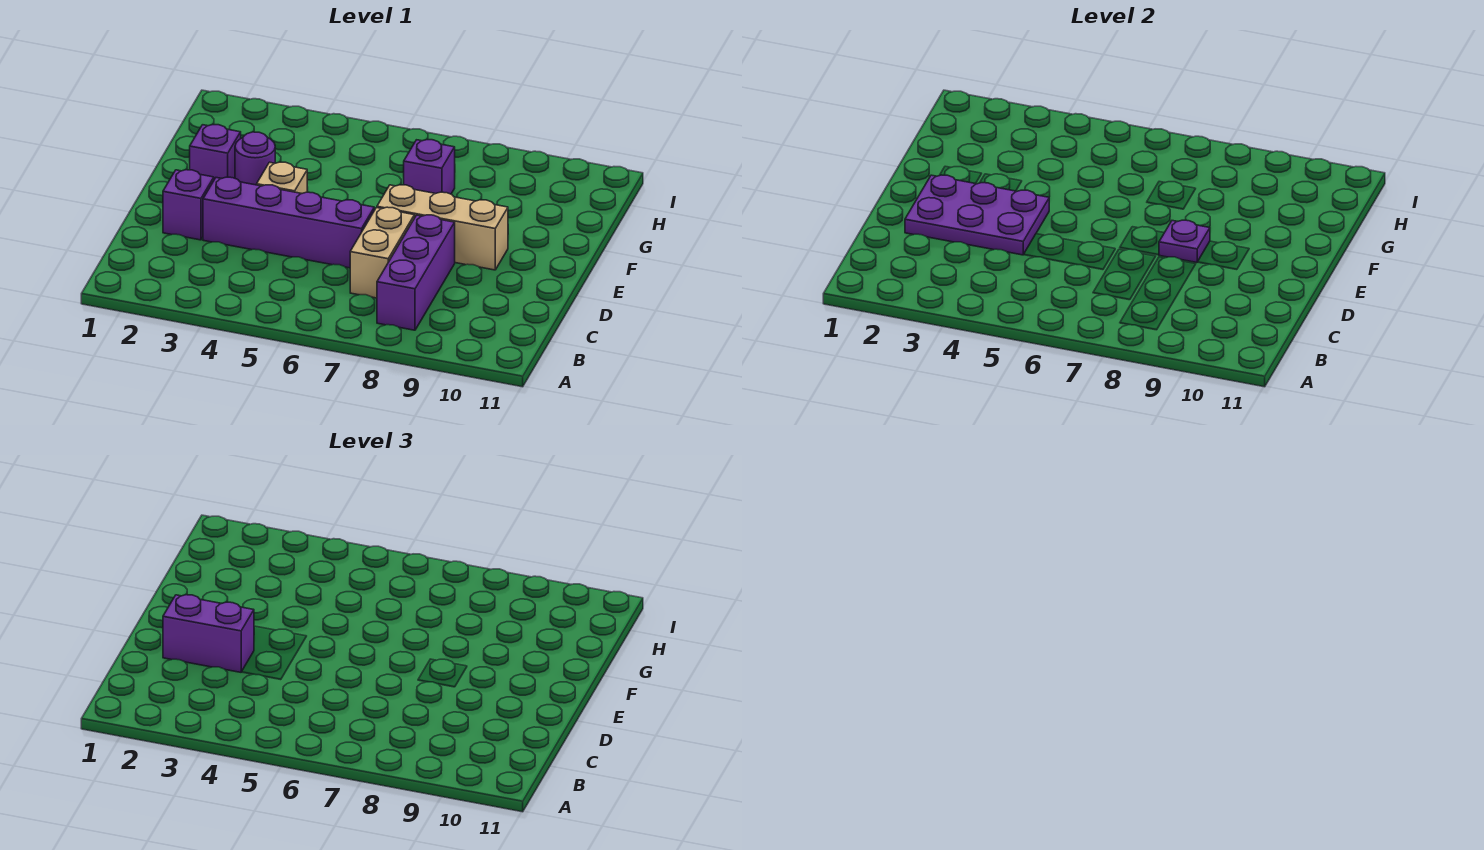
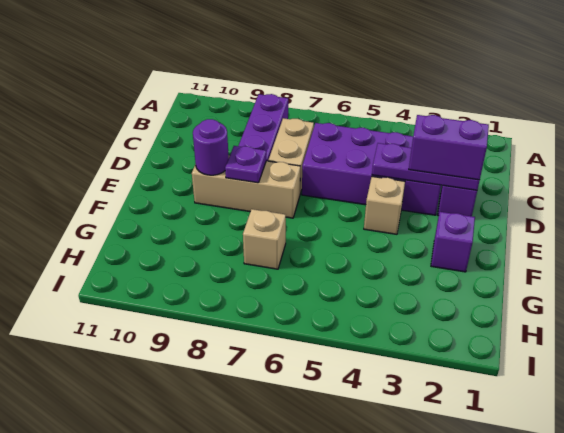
purple plate D2:E4 level 2 -> purple plate D2:D4 level 2
purple brick D3:D6 level 1 -> purple brick C3:D6 level 1
purple round brick F3 level 1 -> purple round brick E9 level 2
purple brick G7 level 1 -> tan brick G7 level 1

